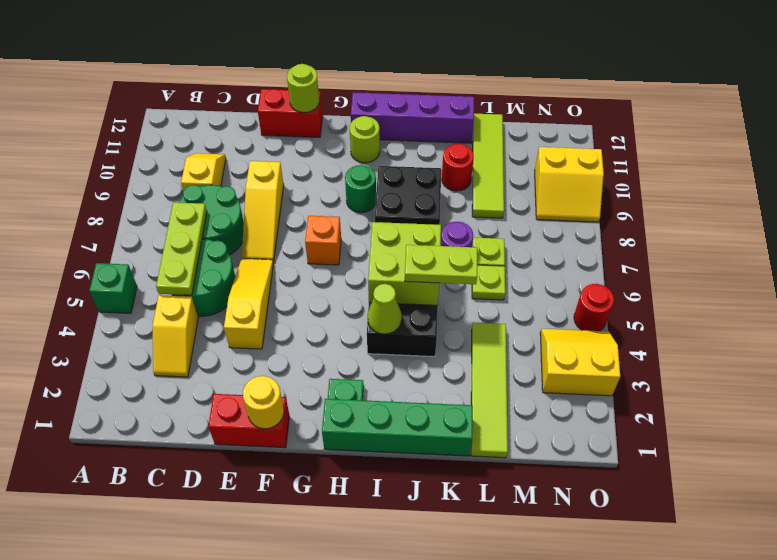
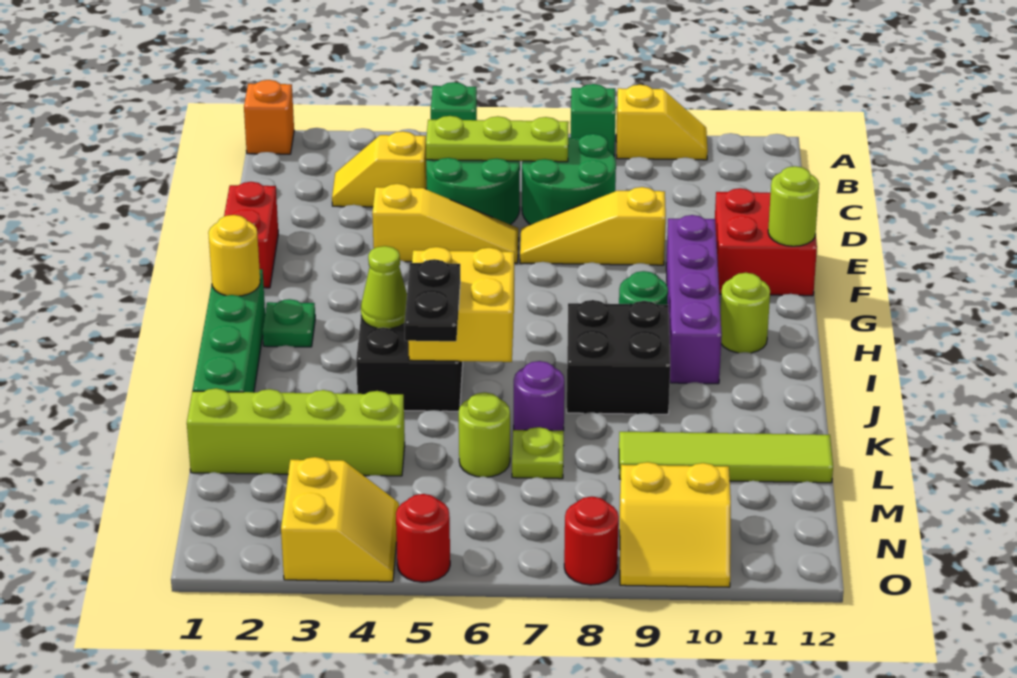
none -> green brick A8 level 1
yellow slope C9:C10 level 1 top 9 -> yellow slope A9:A10 level 1 top 9
red brick E12:F12 level 1 -> red brick E11:F12 level 1
yellow round brick F1 level 2 -> yellow round brick H1 level 2
orange brick G7 level 1 -> orange brick A1 level 1
purple brick H12:K12 level 1 -> purple brick F10:I10 level 1
lime brick I5:J6 level 2 -> yellow brick I5:J6 level 2
lime plate J5:K5 level 3 -> black plate J5:K5 level 3
red round brick K10 level 1 -> red round brick O8 level 1
lime tile L1:L4 level 1 -> lime brick L1:L4 level 1
lime plate L6 level 1 -> lime round brick L6 level 1
yellow slope N9:O10 level 1 top 10 -> yellow slope N9:O10 level 1 top N

